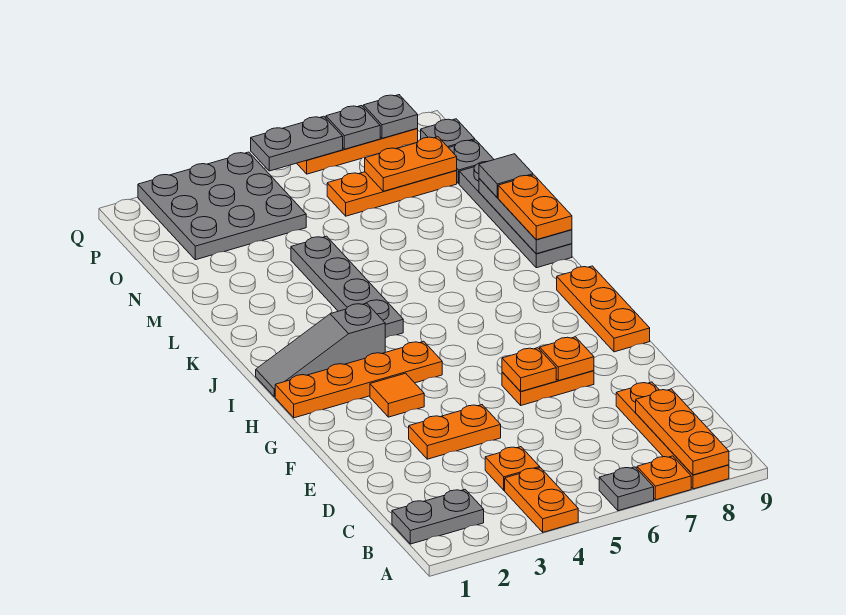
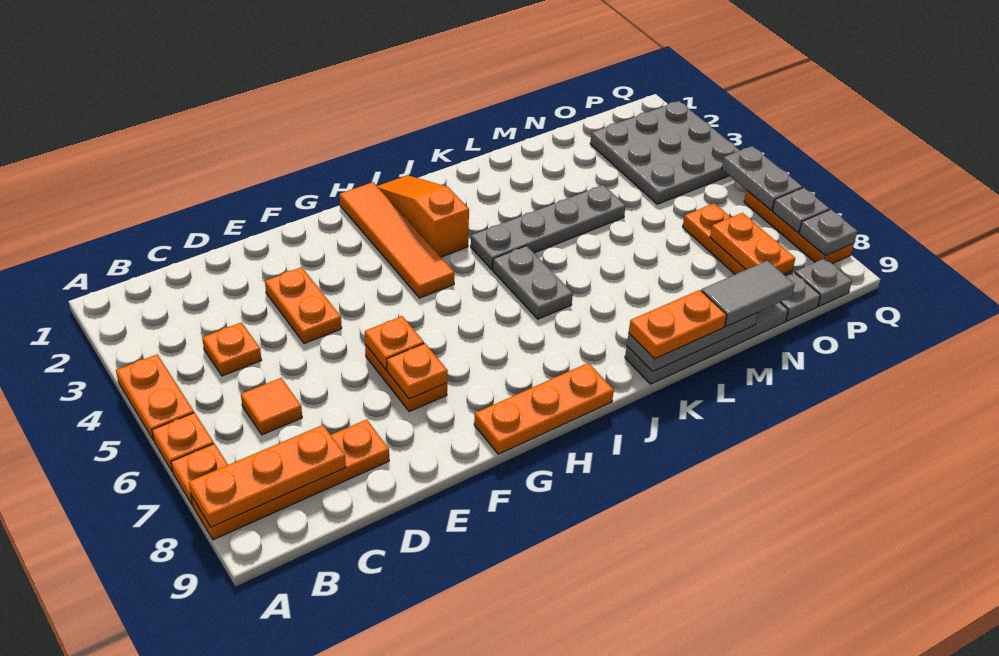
orange plate A4:B4 level 1 -> orange plate A4:A5 level 1
grey plate A6 level 1 -> orange plate A6 level 1
grey plate B1:B2 level 1 -> grey plate J5:J6 level 1
orange tile G3 level 1 -> orange tile C6 level 1
orange plate H1:H4 level 1 -> orange tile H1:H4 level 1
grey slope I1:I3 level 1 top 3 -> orange slope I1:I3 level 1 top 3
grey tile M9 level 3 -> grey tile M9:N9 level 3

